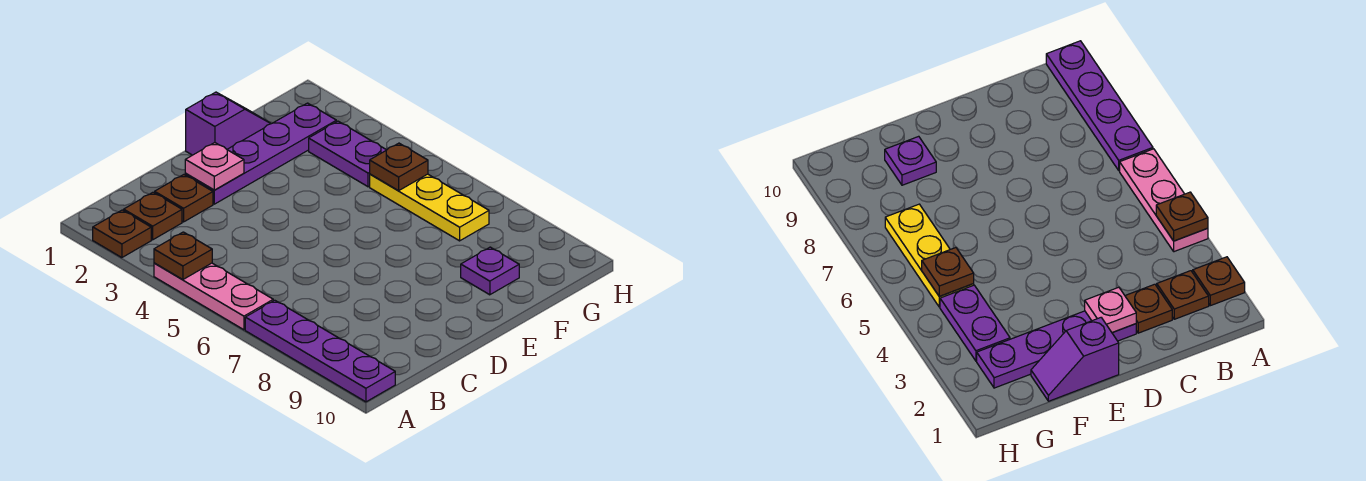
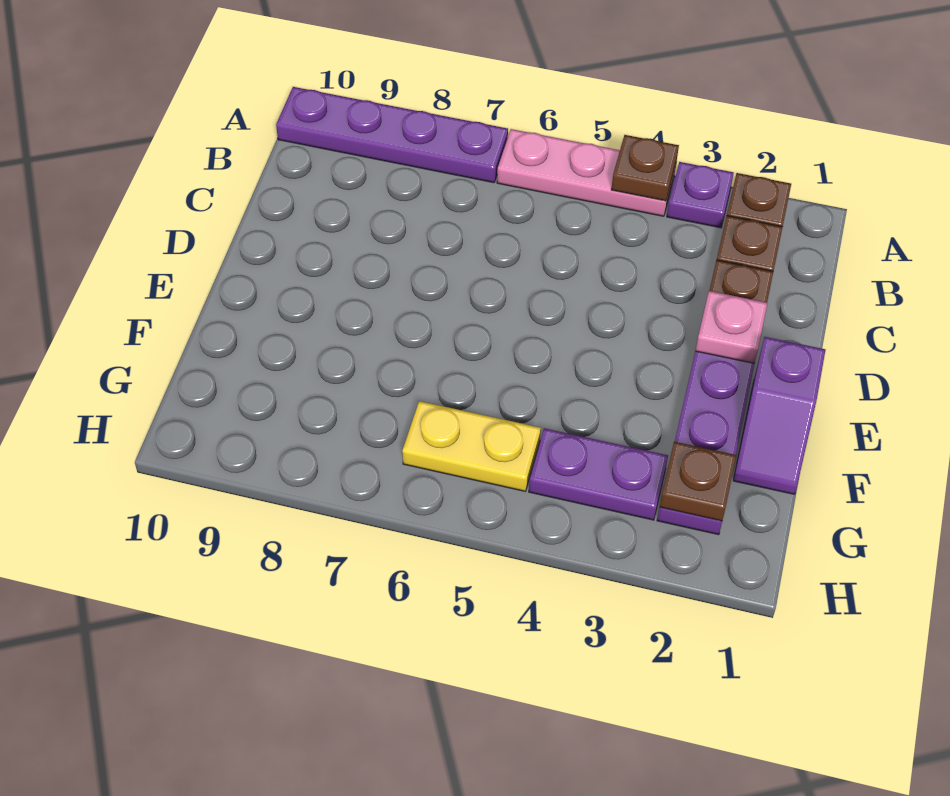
purple plate F9 level 1 -> purple plate A3 level 1
yellow plate G5:G7 level 1 -> yellow plate G5:G6 level 1
brown plate G5 level 2 -> brown plate G2 level 2

